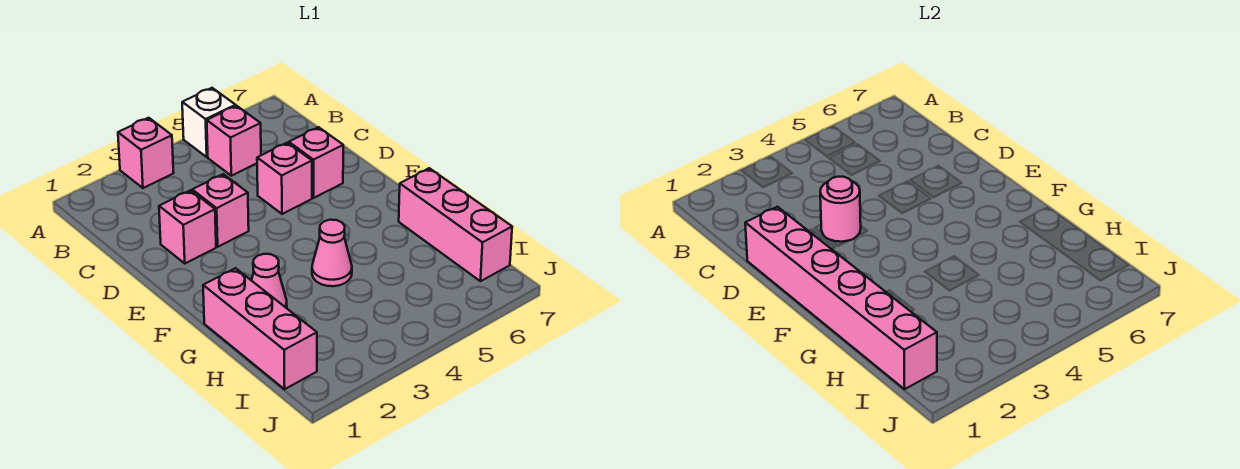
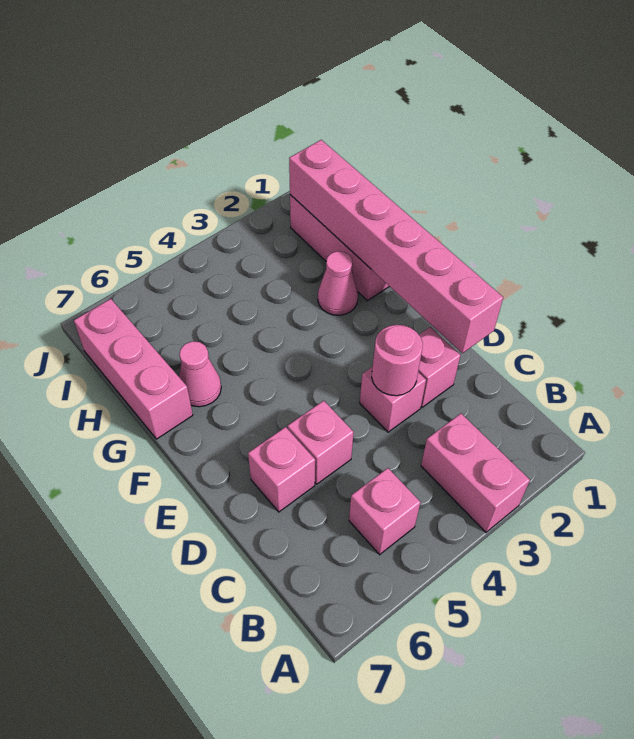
pink brick A3 level 1 -> pink brick A3:B3 level 1
white brick A5 level 1 -> none
pink cone G4 level 1 -> pink cone G6 level 1

